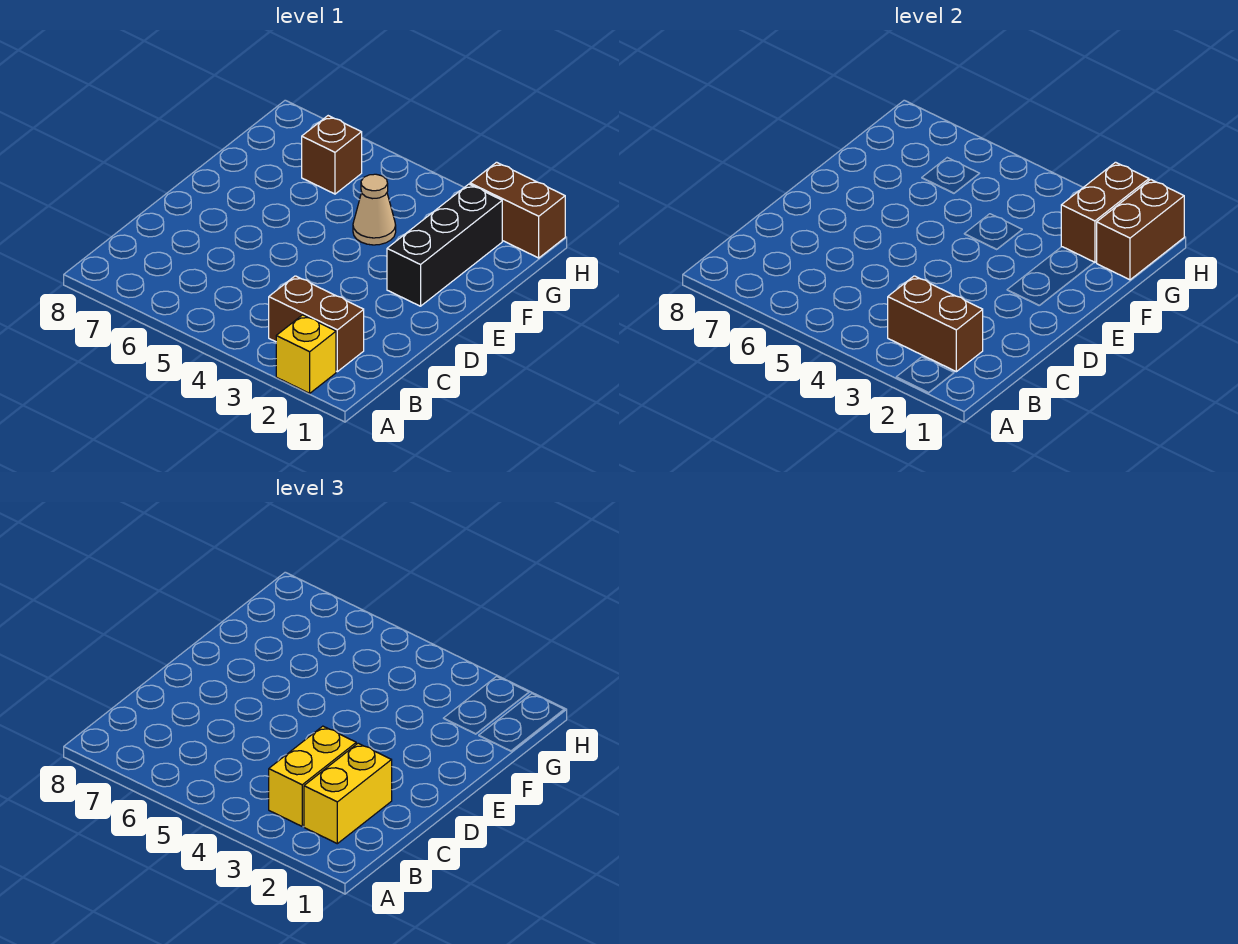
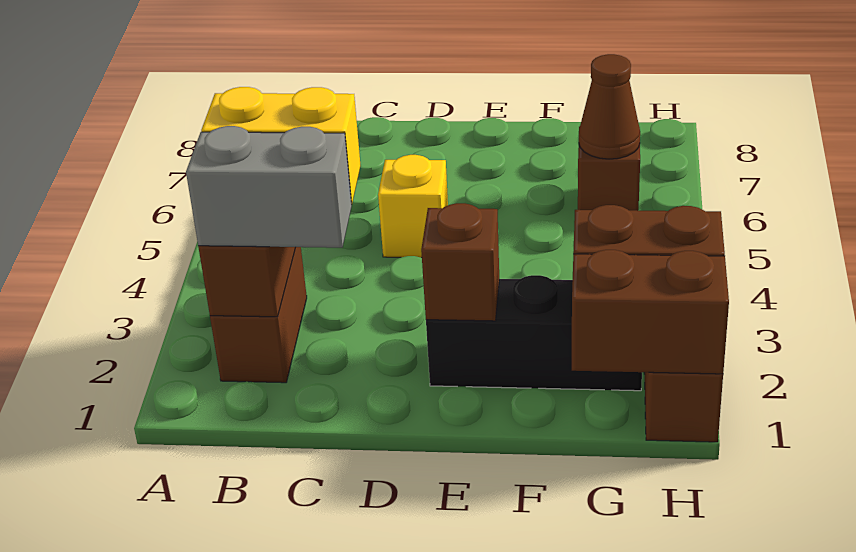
yellow brick A2 level 1 -> yellow brick D5 level 1
yellow brick B2:C2 level 3 -> grey brick B2:C2 level 3
none -> brown brick E2 level 2
tan cone F4 level 1 -> none
none -> brown cone G6 level 2

